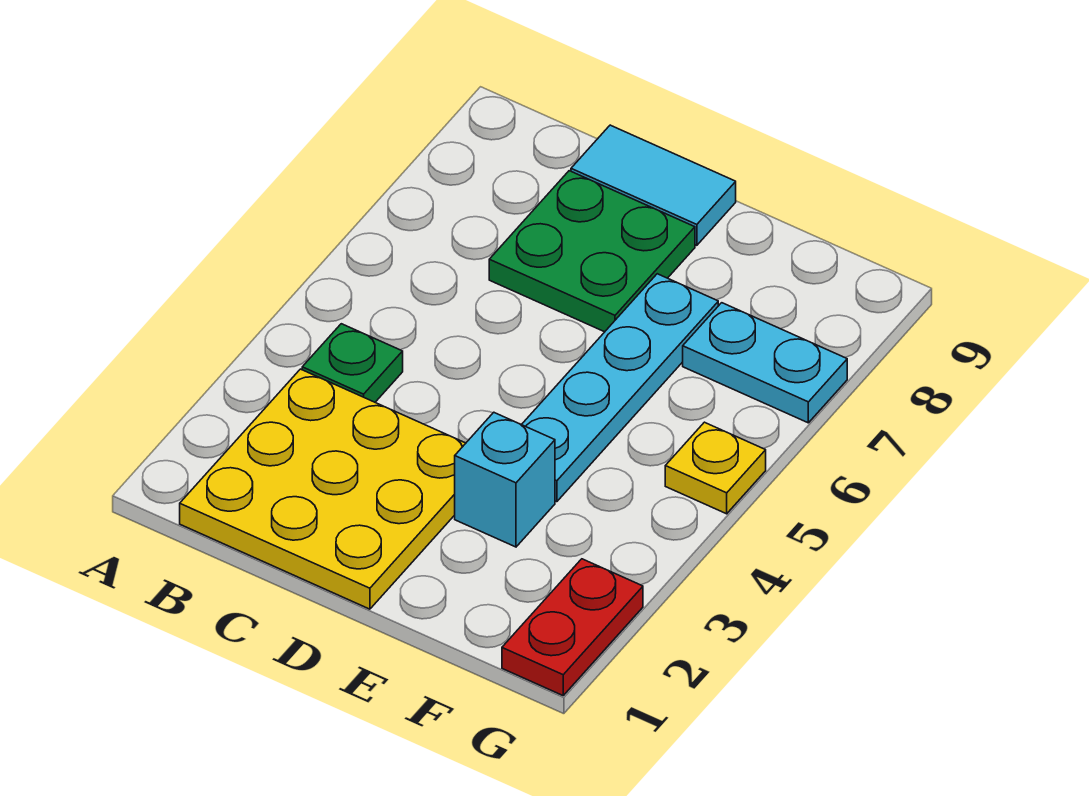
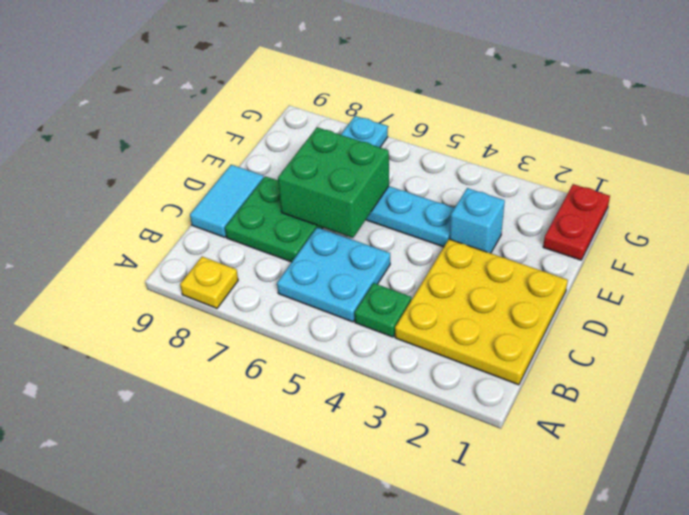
none -> cyan plate B5:C6 level 1
none -> green brick D6:E7 level 2
red plate G1:G2 level 1 -> red plate F1:G1 level 1
yellow plate G5 level 1 -> yellow plate A8 level 1

